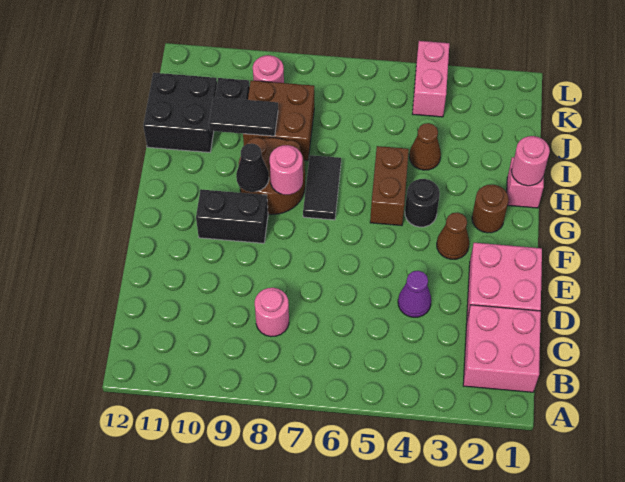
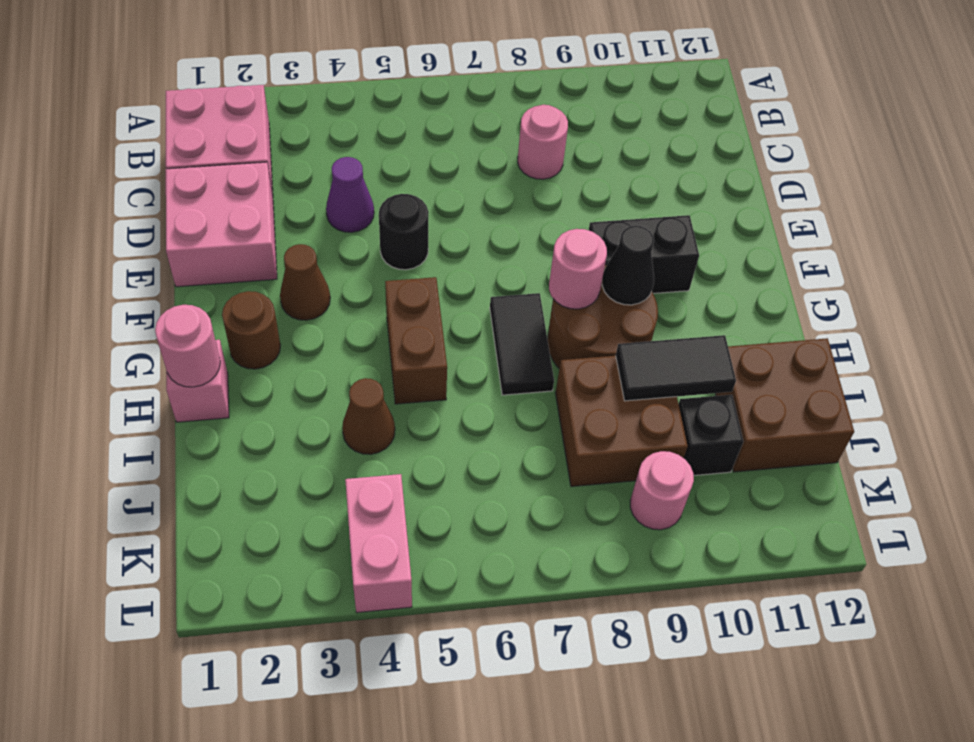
black round brick G4 level 1 -> black round brick E5 level 1
black brick I11:J12 level 1 -> brown brick I11:J12 level 1

